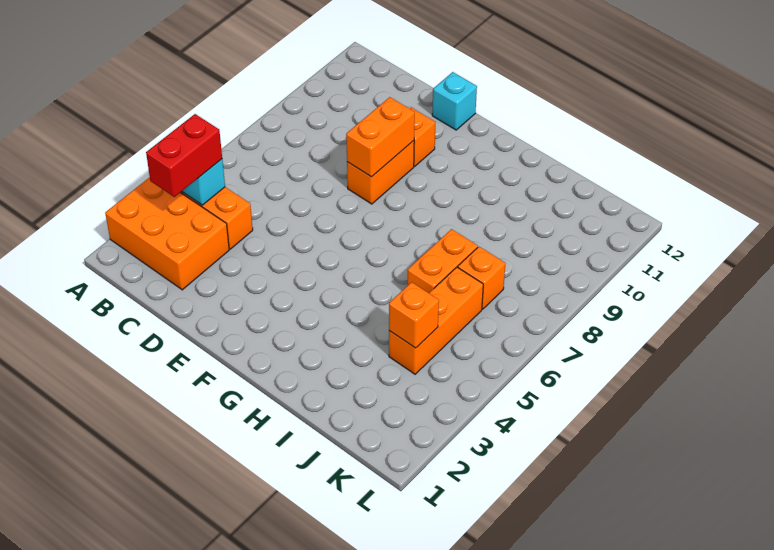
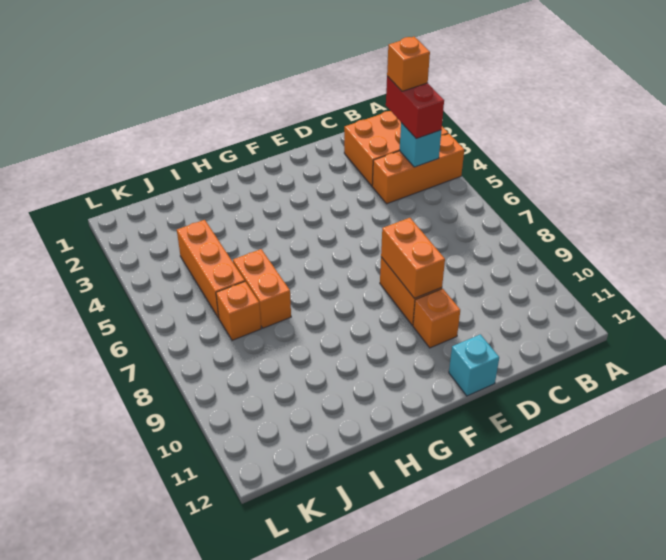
orange brick J4 level 2 -> orange brick B3 level 4

